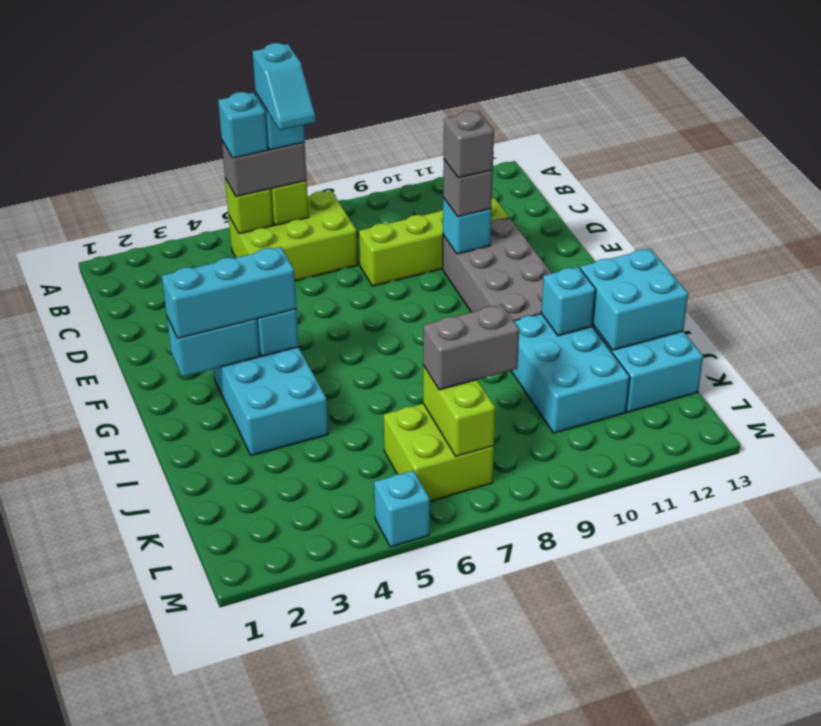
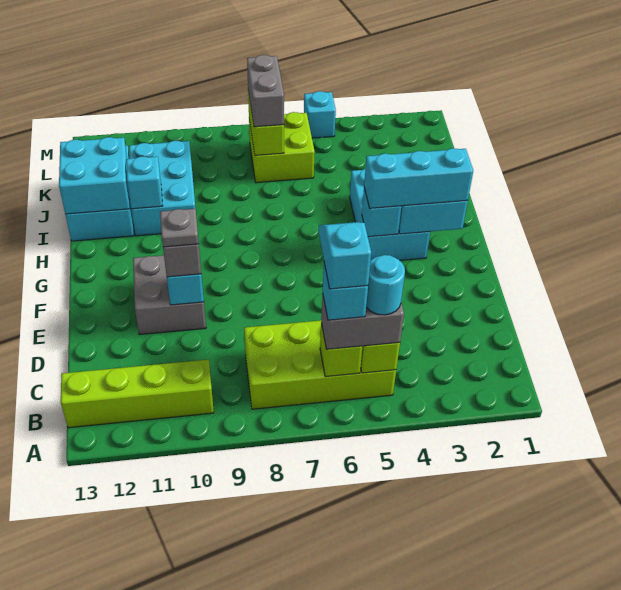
lime brick B5:C7 level 1 -> lime brick B5:C8 level 1
cyan brick B5 level 4 -> cyan round brick B5 level 4
lime brick D8:D11 level 1 -> lime brick B10:B13 level 1
grey brick E10:H11 level 1 -> grey brick E10:F11 level 1
grey brick E10 level 4 -> grey plate E10 level 4
grey brick K7:K8 level 3 -> grey brick K7:L7 level 3

